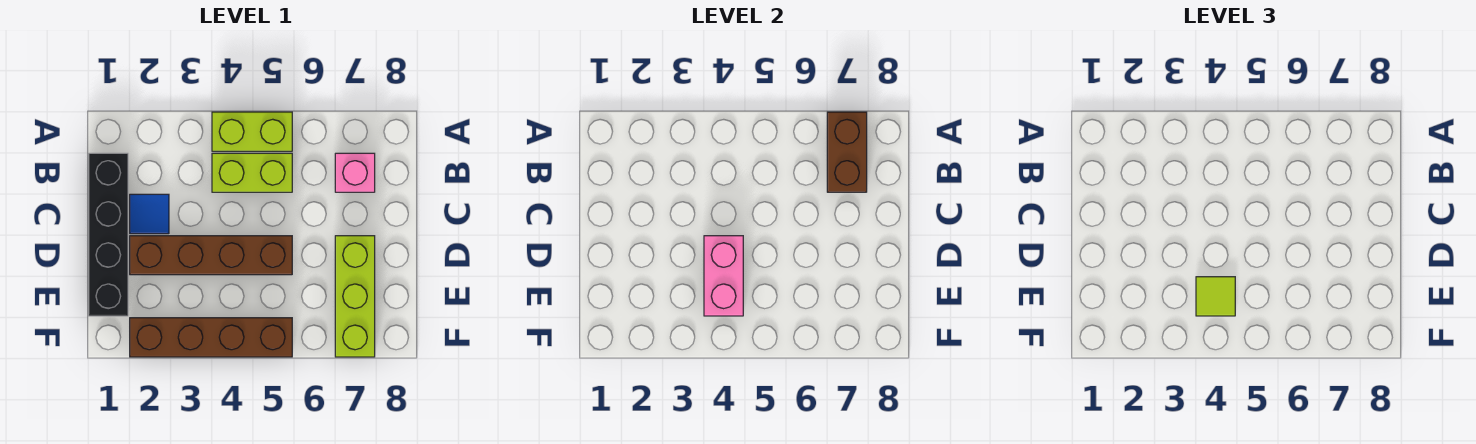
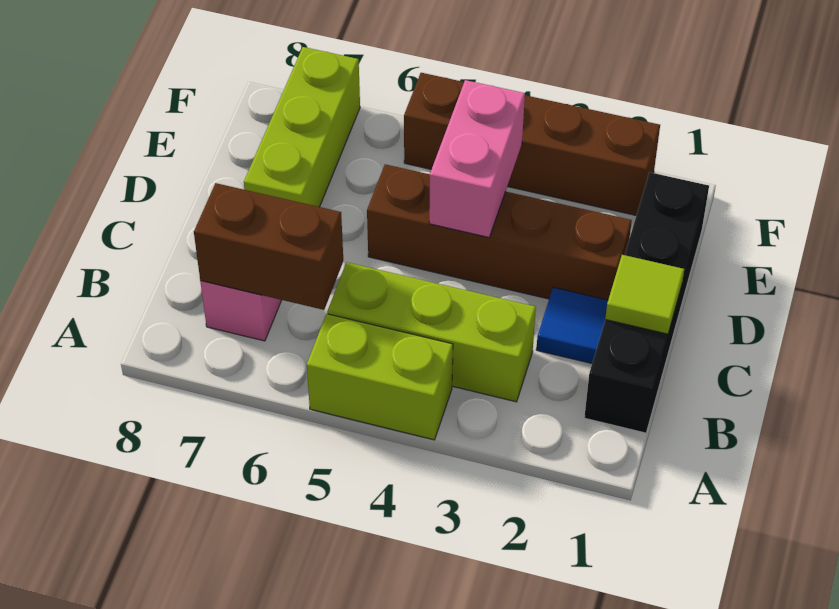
brown brick A7:B7 level 2 -> brown brick B6:B7 level 2
lime brick B4:B5 level 1 -> lime brick B3:B5 level 1
lime tile E4 level 3 -> lime tile C1 level 2

